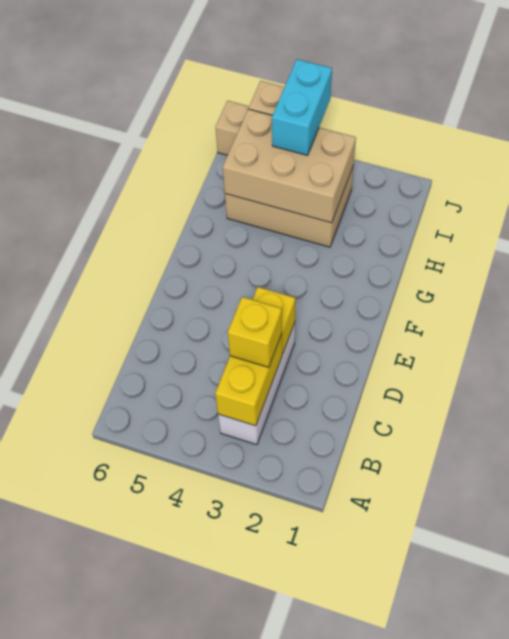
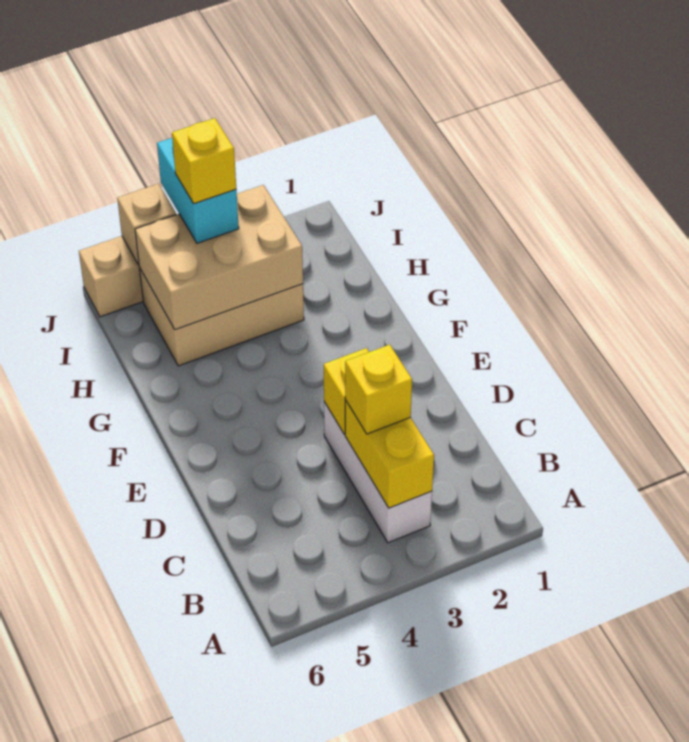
none -> yellow brick I4 level 4

